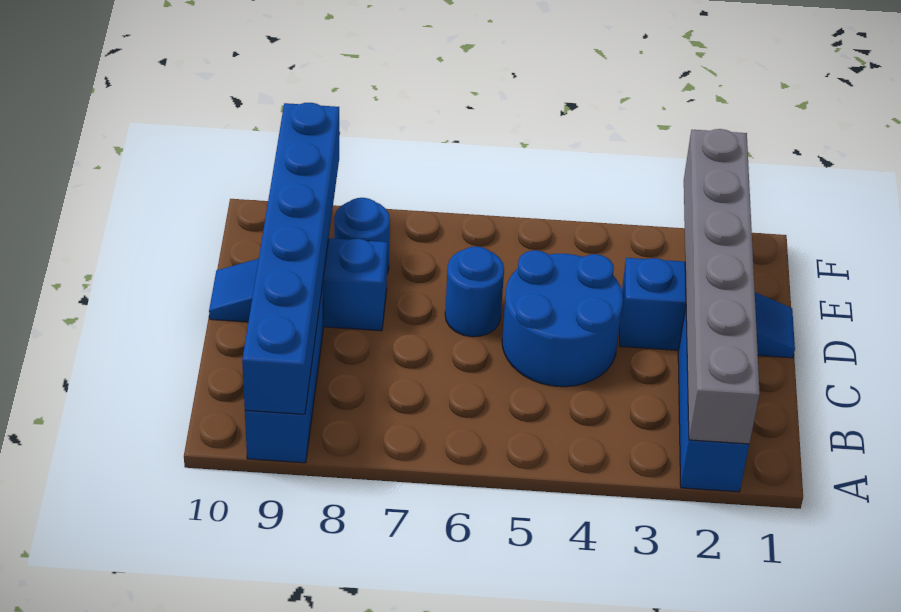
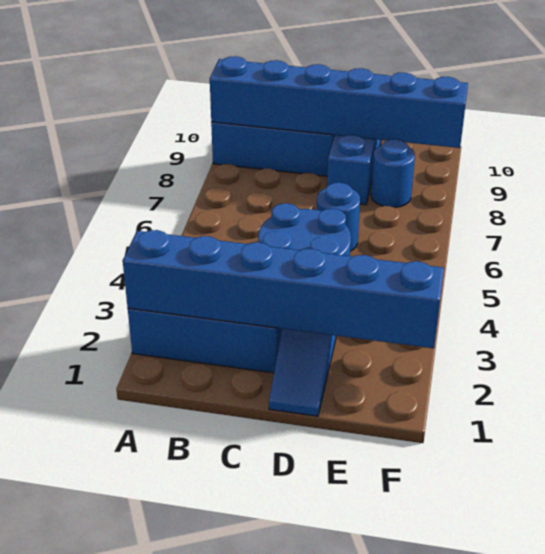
grey brick A2:F2 level 2 -> blue brick A2:F2 level 2

